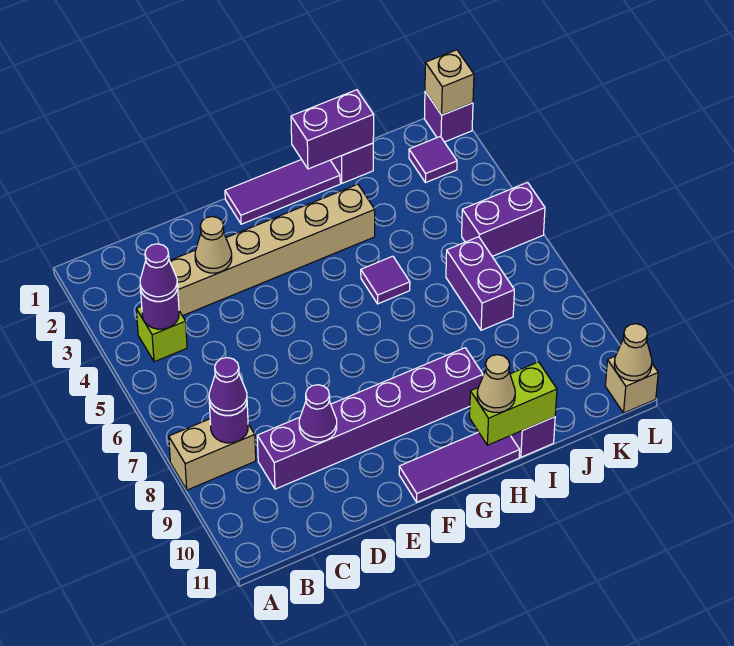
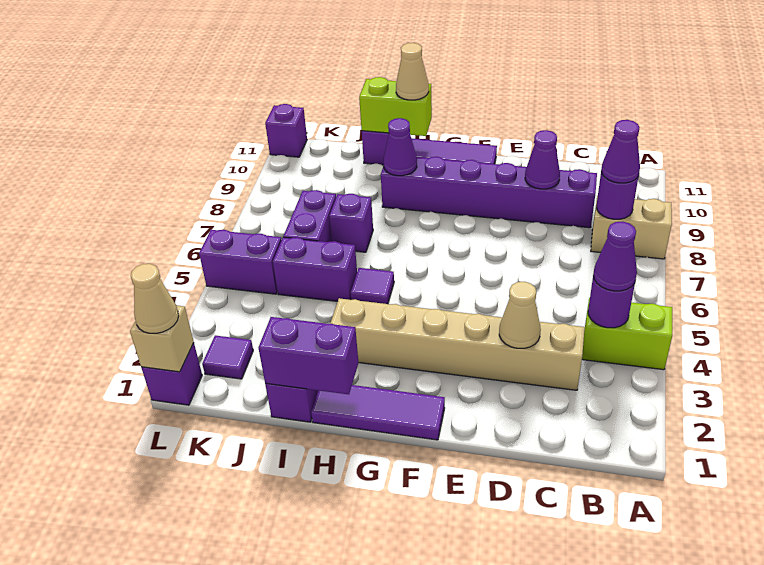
lime brick B4 level 1 -> lime brick A4:B4 level 1
none -> purple cone H9 level 2
none -> purple brick I5:J5 level 1
none -> purple brick I7 level 1
tan brick L11 level 1 -> purple brick L11 level 1
tan cone L11 level 2 -> tan cone L1 level 3

